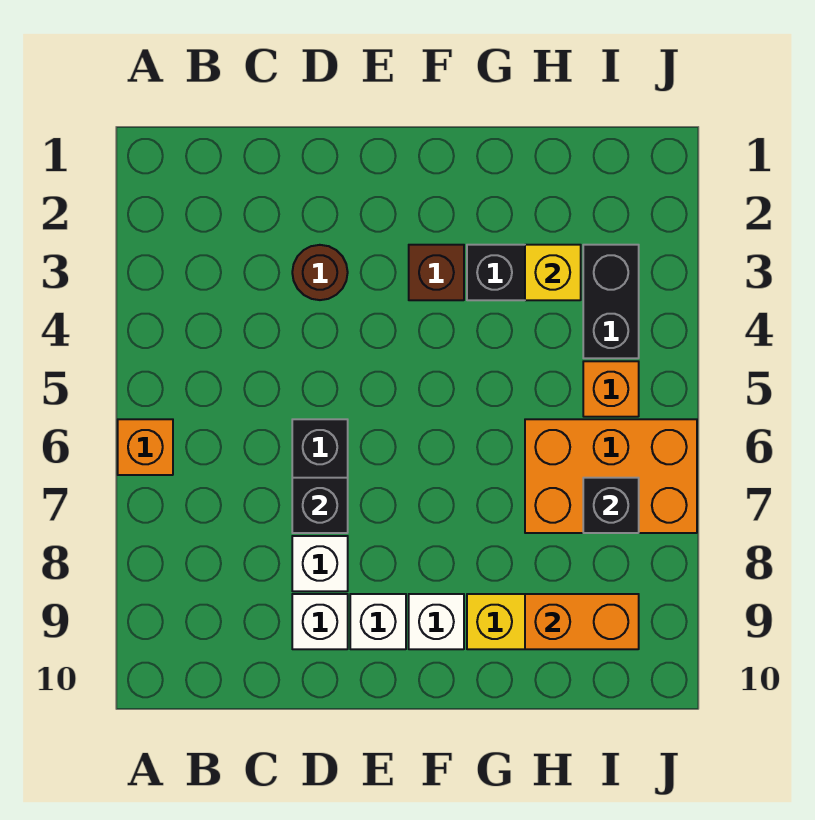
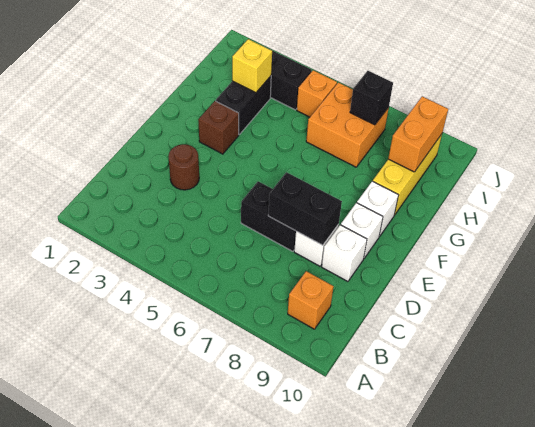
orange brick A6 level 1 -> orange brick B9 level 1
black brick D7 level 2 -> black brick D7:D8 level 2
orange brick H6:J7 level 1 -> orange brick H6:I7 level 1

